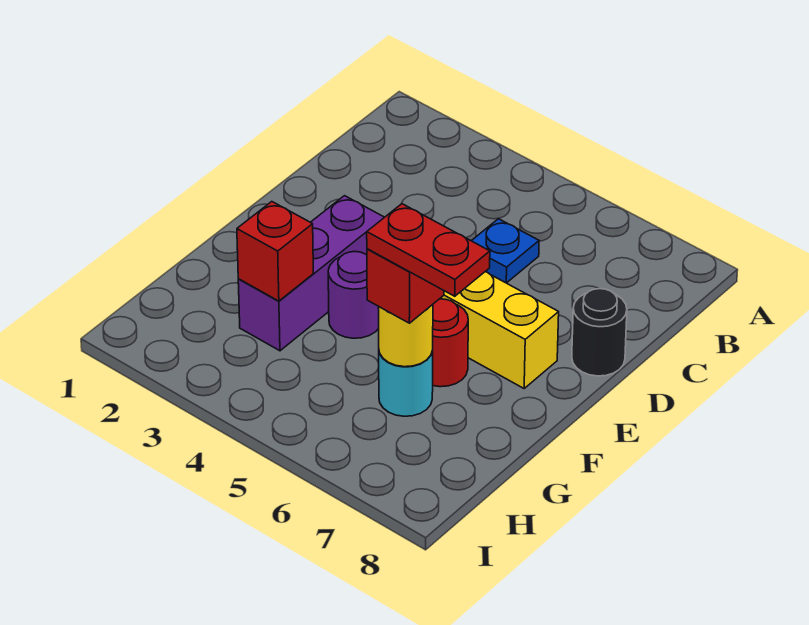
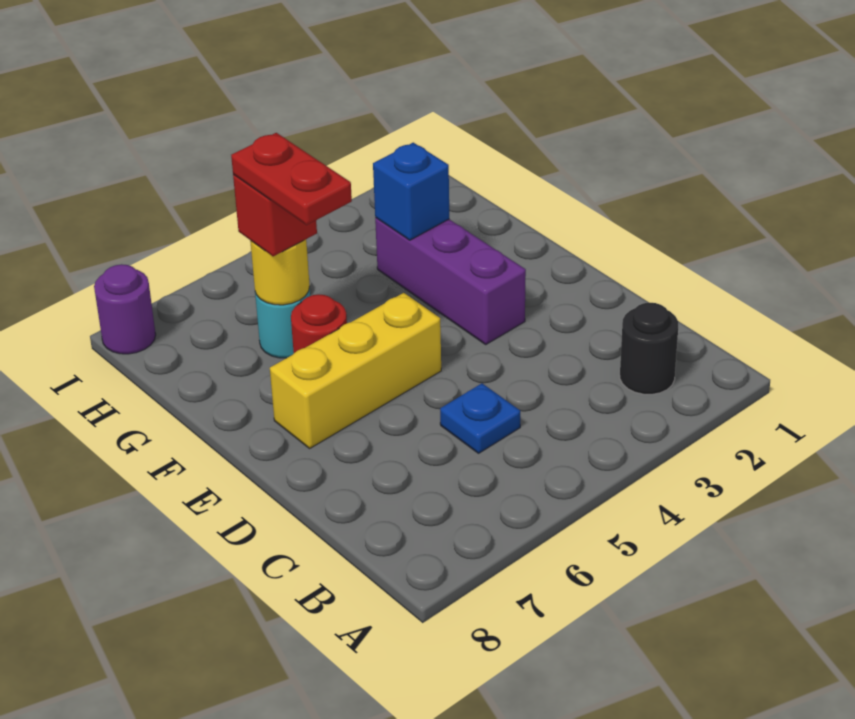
black round brick D8 level 1 -> black round brick B2 level 1
purple round brick F4 level 1 -> purple round brick I8 level 1
red brick G3 level 2 -> blue brick G3 level 2
red plate G6:G7 level 4 -> red plate F6:G6 level 4

